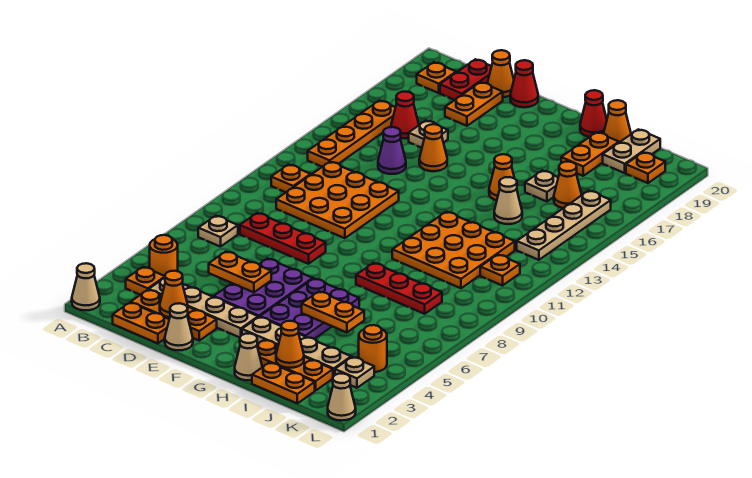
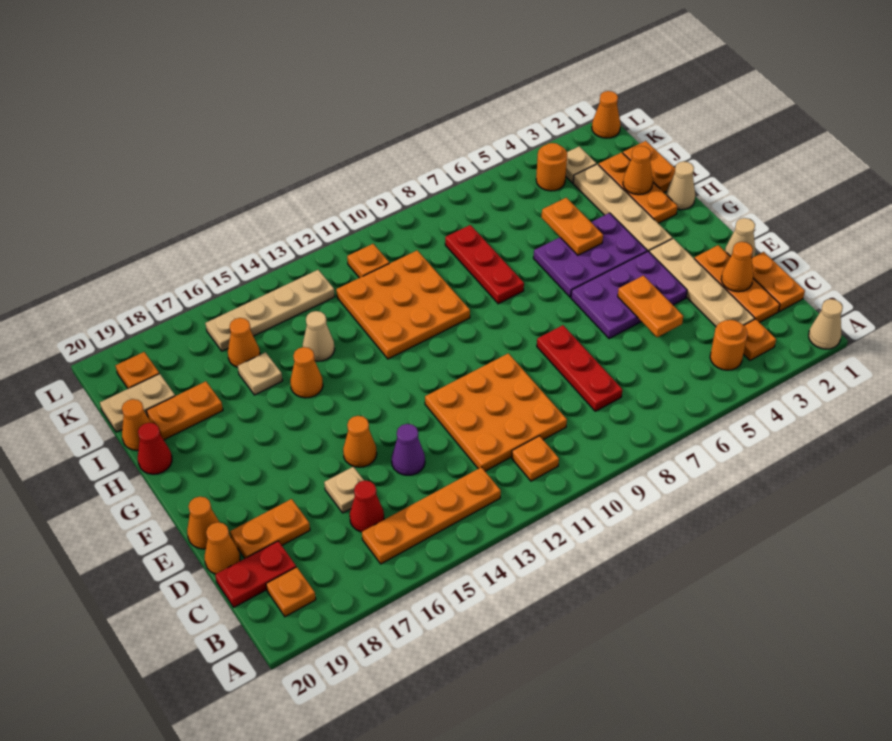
tan plate B7 level 1 -> none
red cone E20 level 1 -> orange cone E20 level 1
tan cone L1 level 1 -> orange cone L1 level 1

